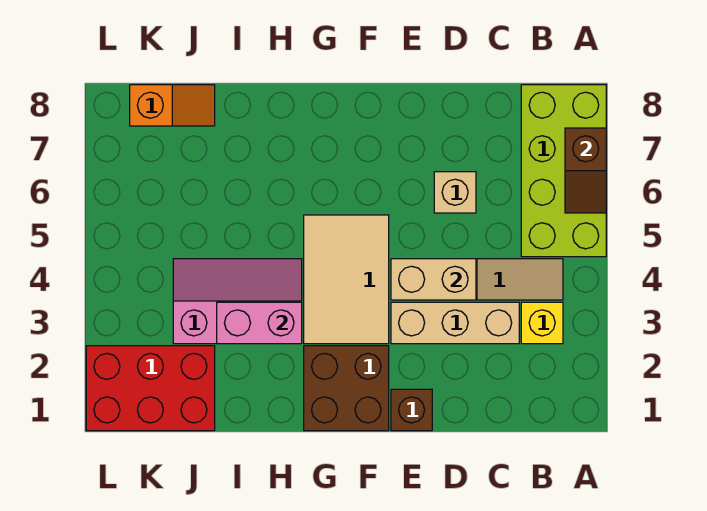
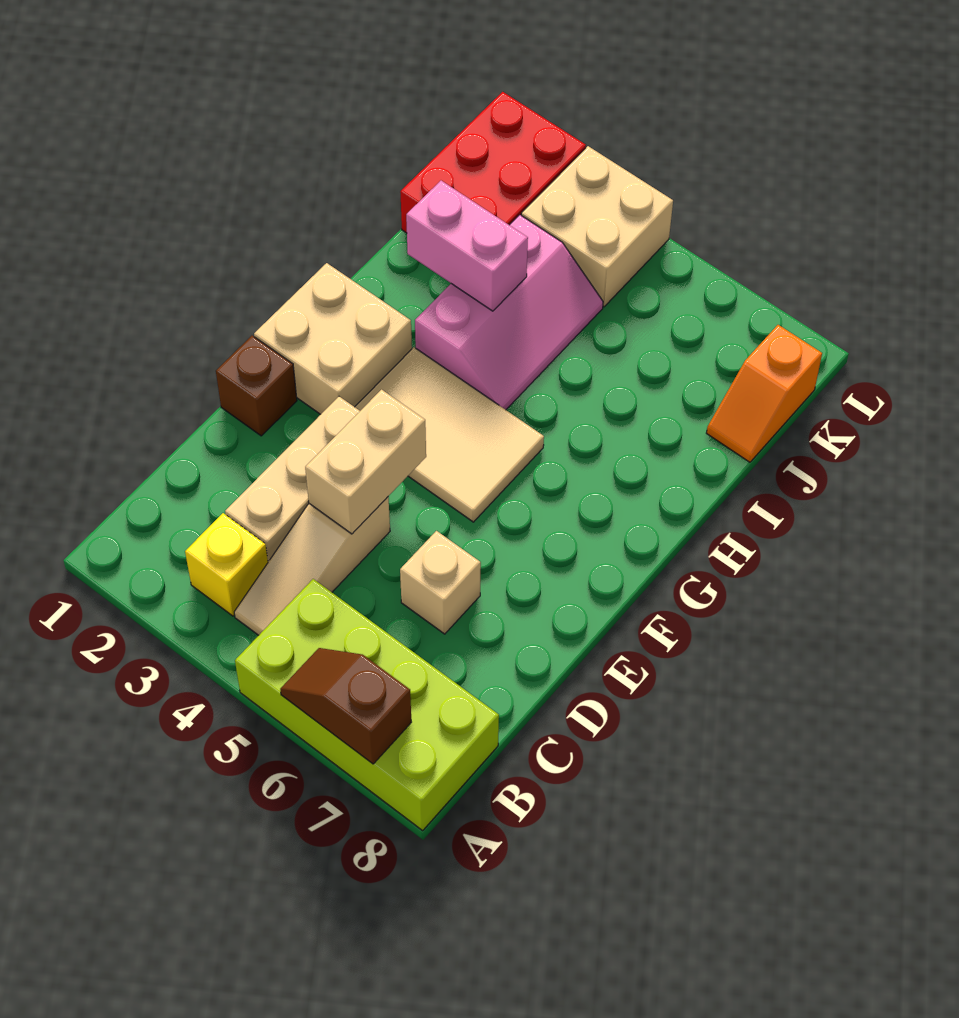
brown brick F1:G2 level 1 -> tan brick F1:G2 level 1
pink brick H3:I3 level 2 -> pink brick I2:I3 level 2
none -> tan brick K3:L4 level 1

